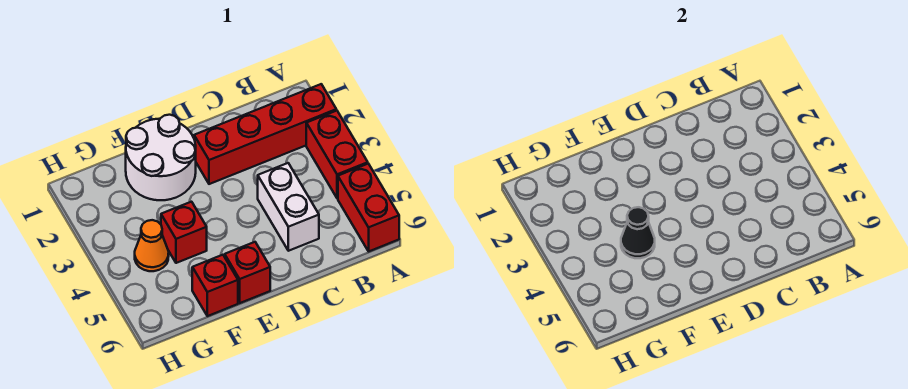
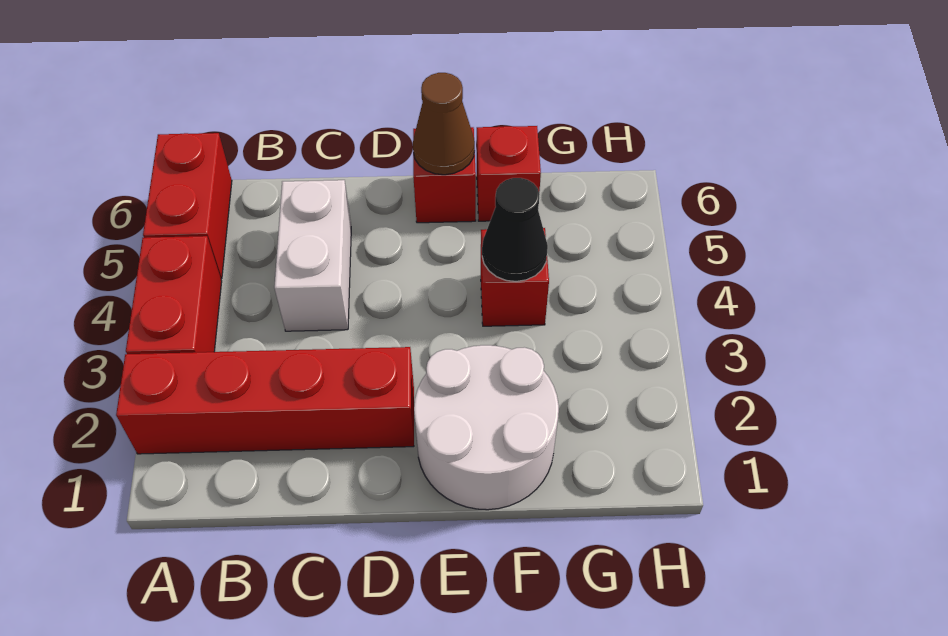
none -> brown cone E6 level 2
orange cone G4 level 1 -> none

